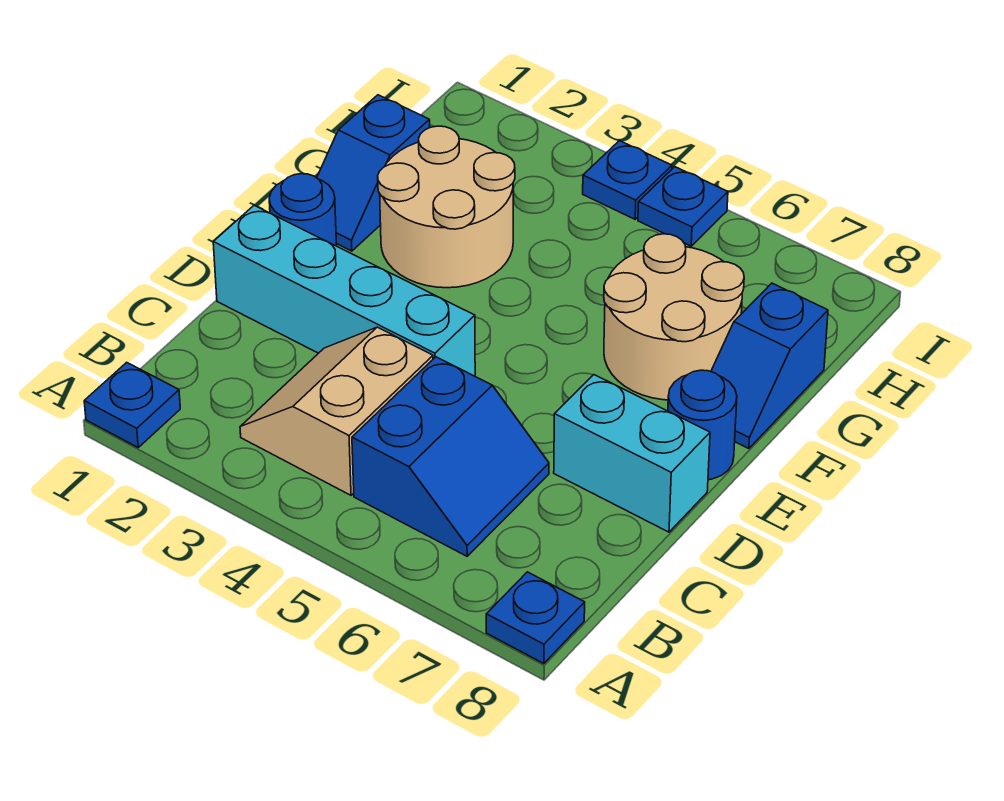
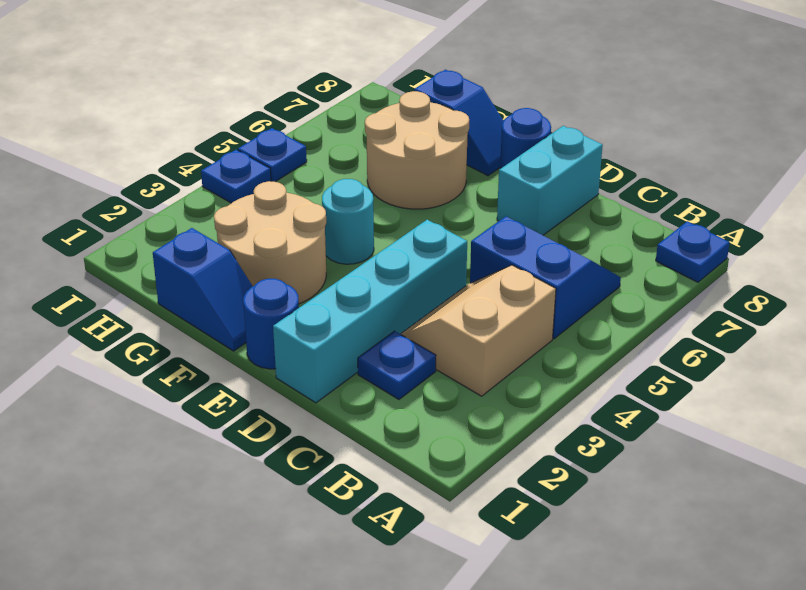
blue plate A1 level 1 -> blue plate C2 level 1
tan slope B3:C4 level 1 top 4 -> tan slope B3:C4 level 1 top B
none -> cyan round brick F4 level 1

